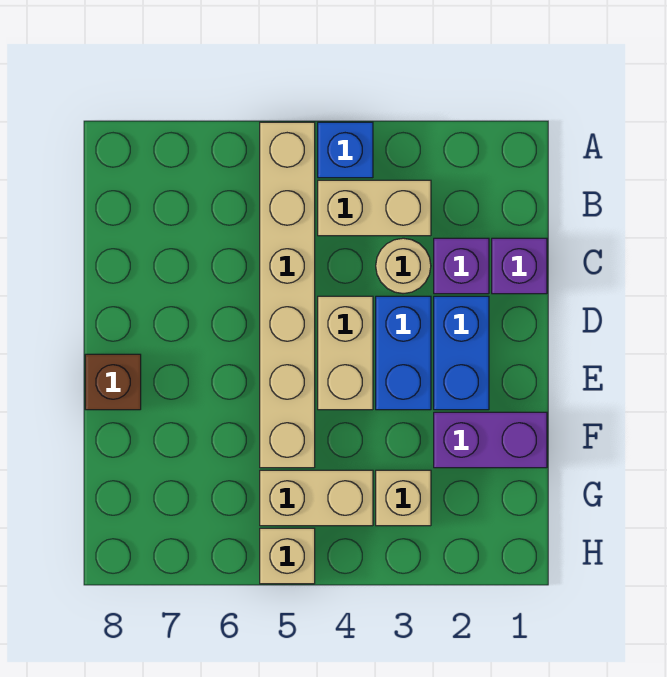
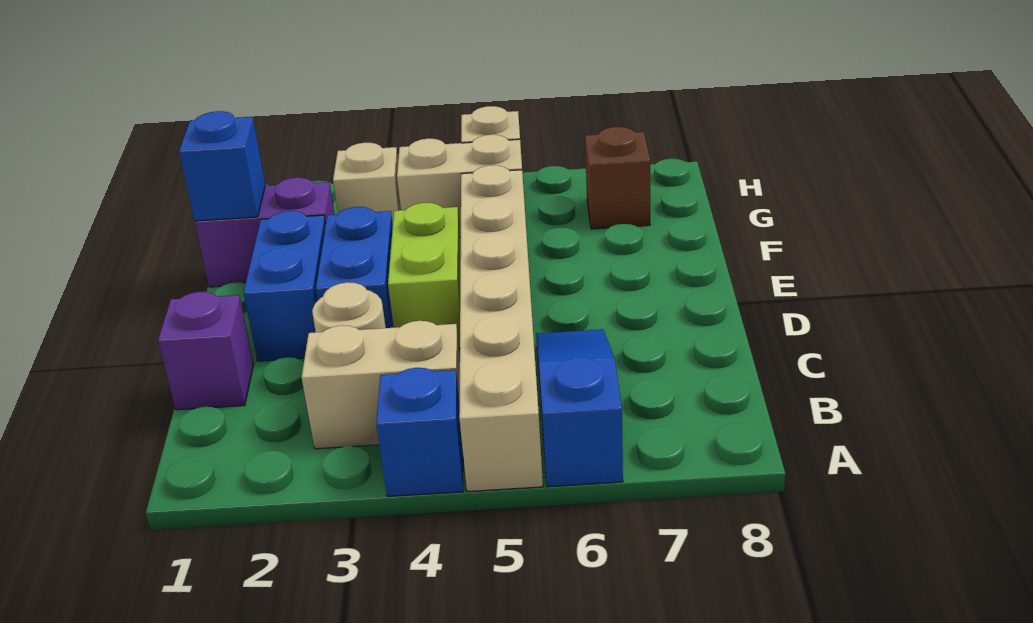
none -> blue slope A6:C6 level 1 top A
purple brick C2 level 1 -> none
tan brick D4:E4 level 1 -> lime brick D4:E4 level 1
brown brick E8 level 1 -> brown brick G7 level 1
none -> blue brick F1 level 2

